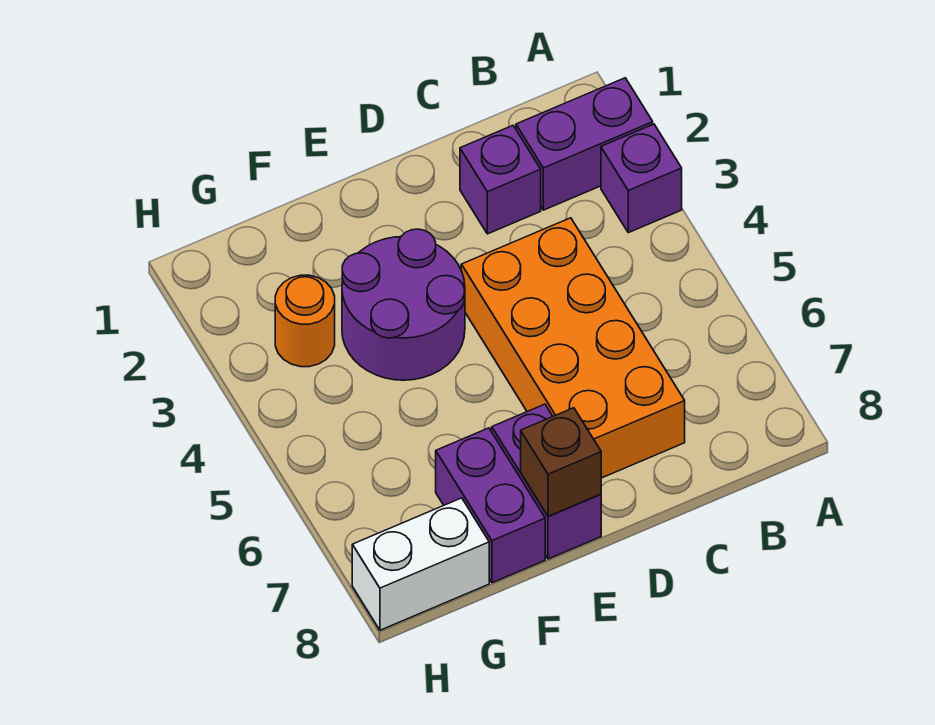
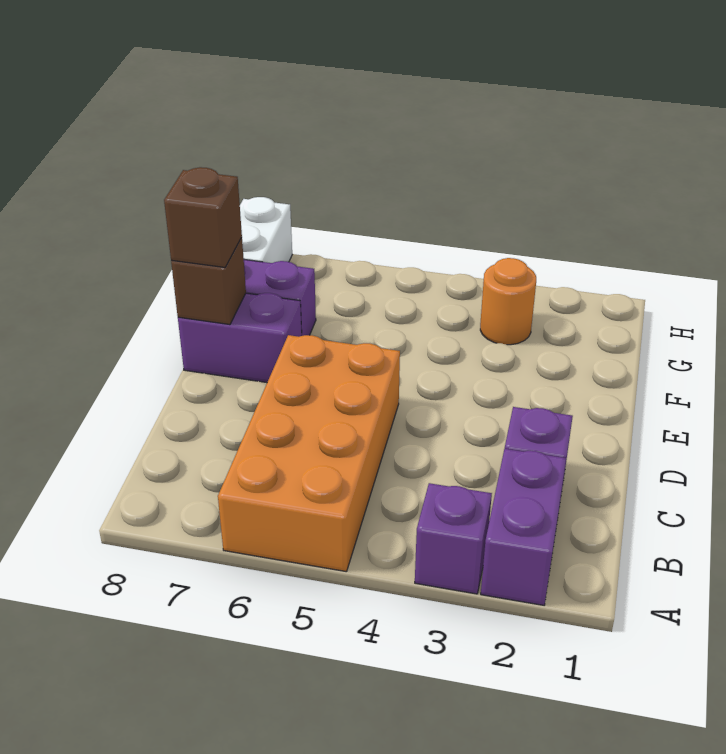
orange brick C4:D7 level 1 -> orange brick A5:D6 level 1
purple round brick E3:F4 level 1 -> none
none -> brown brick E8 level 3

